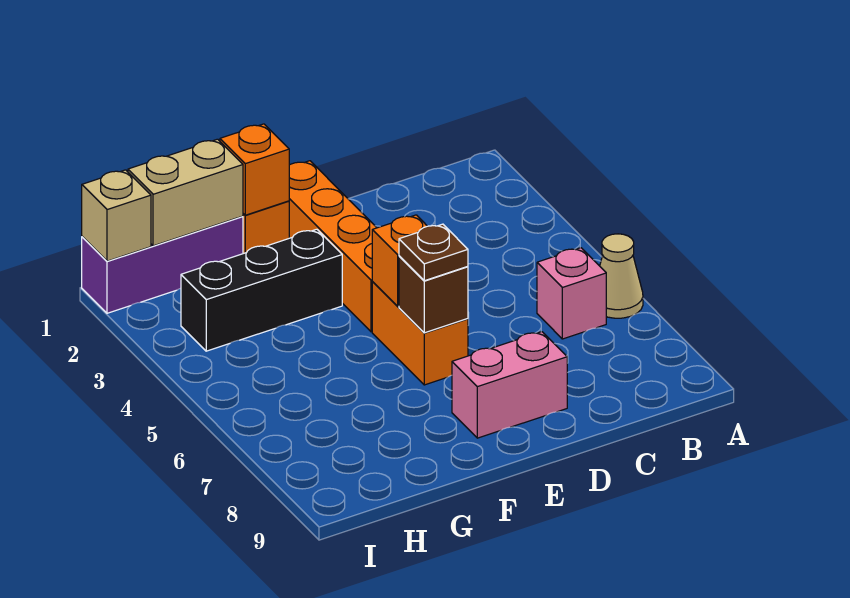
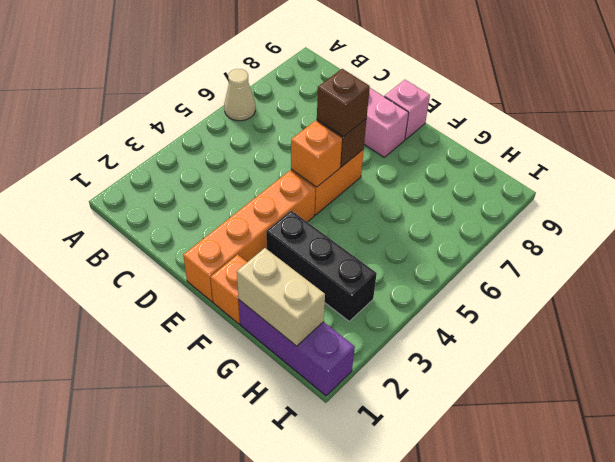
pink brick B6 level 1 -> pink brick E9 level 1
brown plate E6 level 3 -> brown brick E6 level 3
orange brick F1 level 2 -> none
tan brick I1 level 2 -> none

